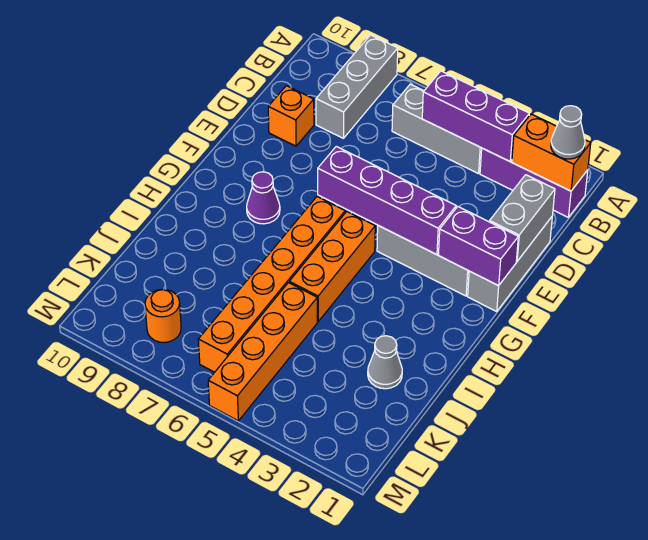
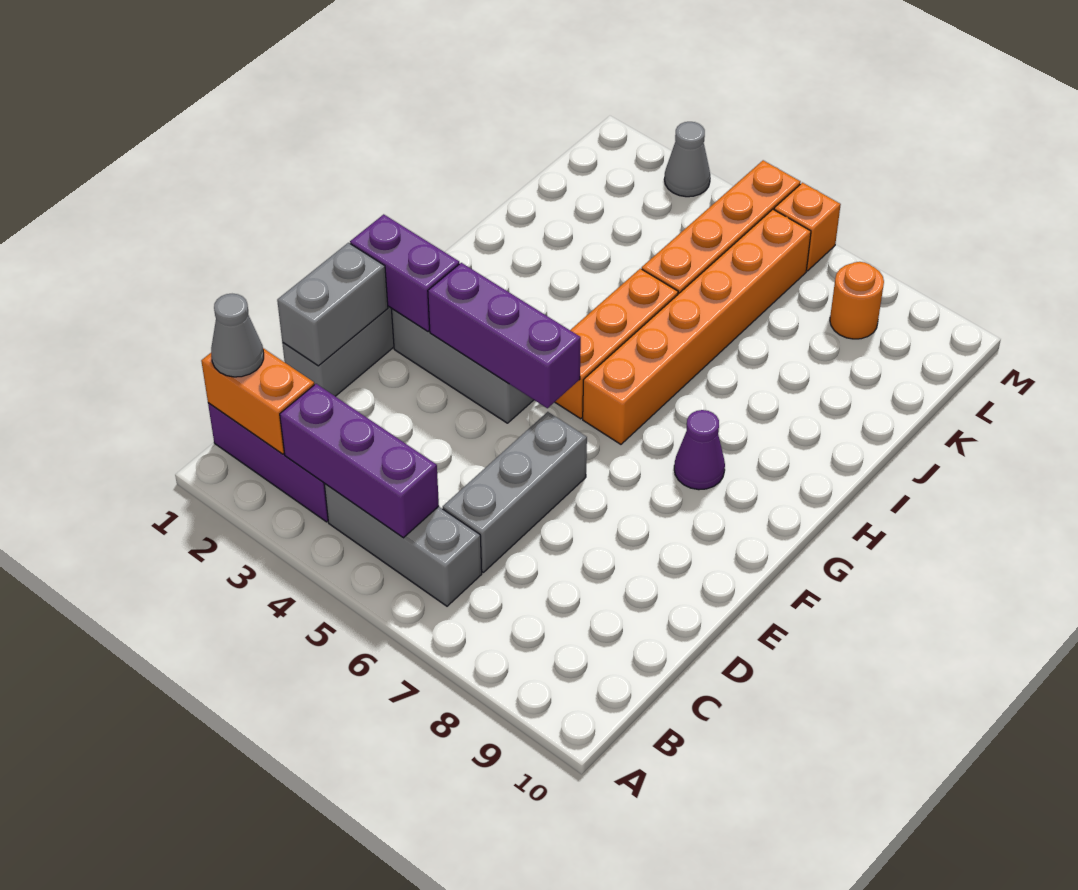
grey brick A8:C8 level 1 -> grey brick C6:E6 level 1
orange brick D9 level 1 -> orange brick M6 level 1
purple brick F3:F6 level 2 -> purple brick F3:F5 level 2
grey cone J2 level 1 -> grey cone M3 level 1

